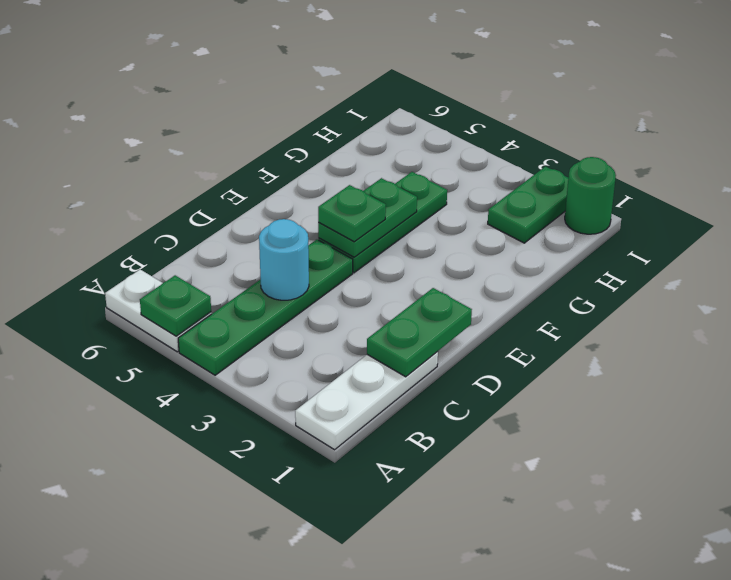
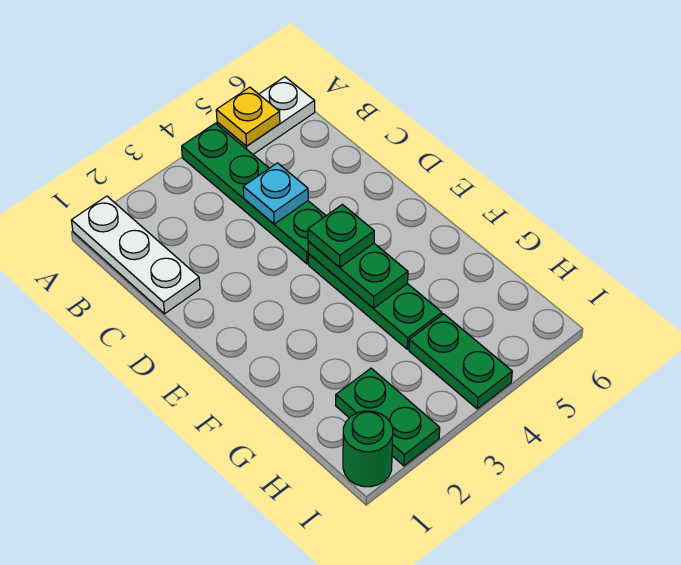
green plate A5 level 2 -> yellow plate A5 level 2
green plate C1:D1 level 2 -> green plate H4:I4 level 1
cyan round brick C4 level 2 -> cyan plate C4 level 2

